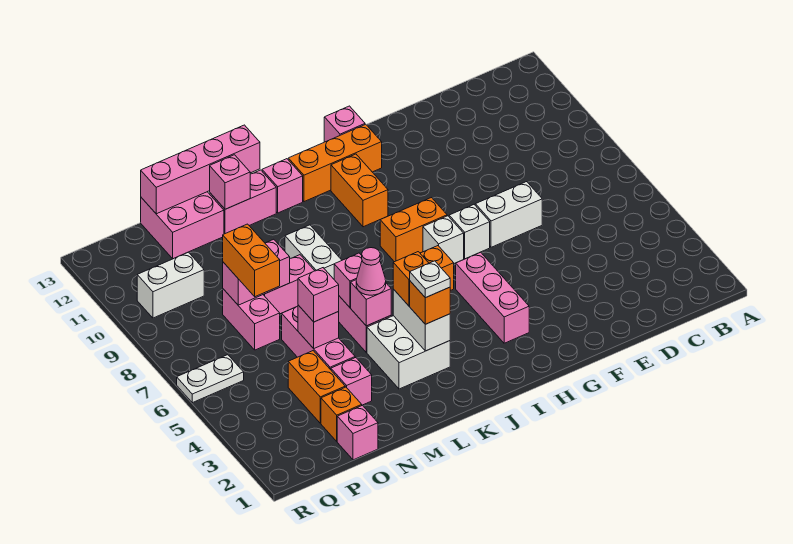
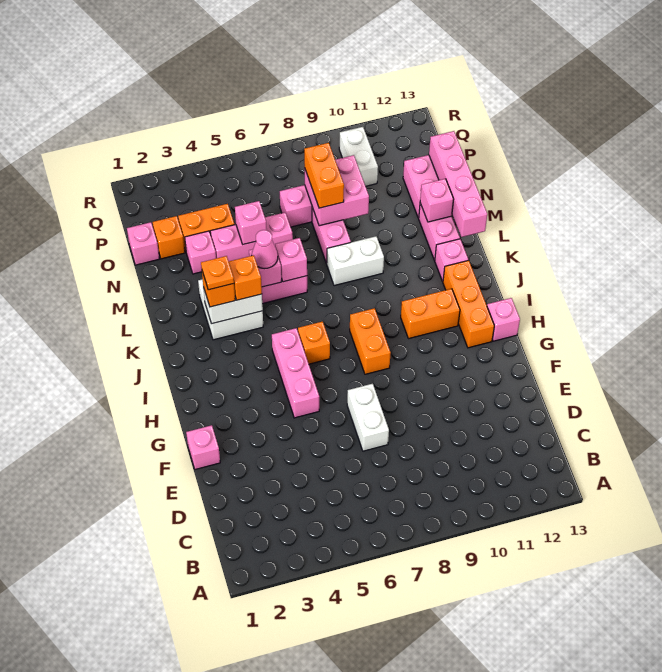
white brick G7 level 1 -> none
pink brick H3:H5 level 1 -> pink brick G5:I5 level 1
white brick H7 level 1 -> none
white plate K3 level 4 -> orange plate K3 level 4
pink brick N5 level 3 -> pink brick F1 level 1
pink brick N8:O8 level 2 -> pink brick N8:O9 level 2
orange brick O7:O8 level 3 -> orange brick N8:O8 level 3
white plate Q6:R6 level 1 -> none

